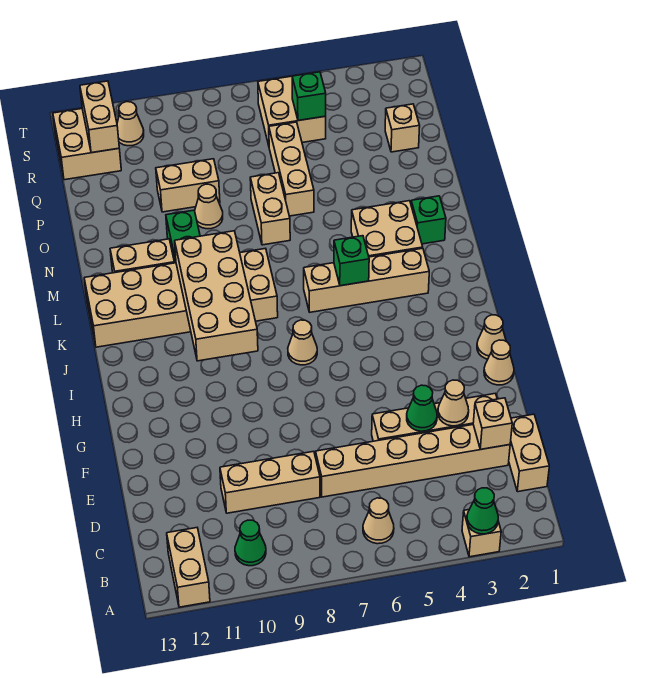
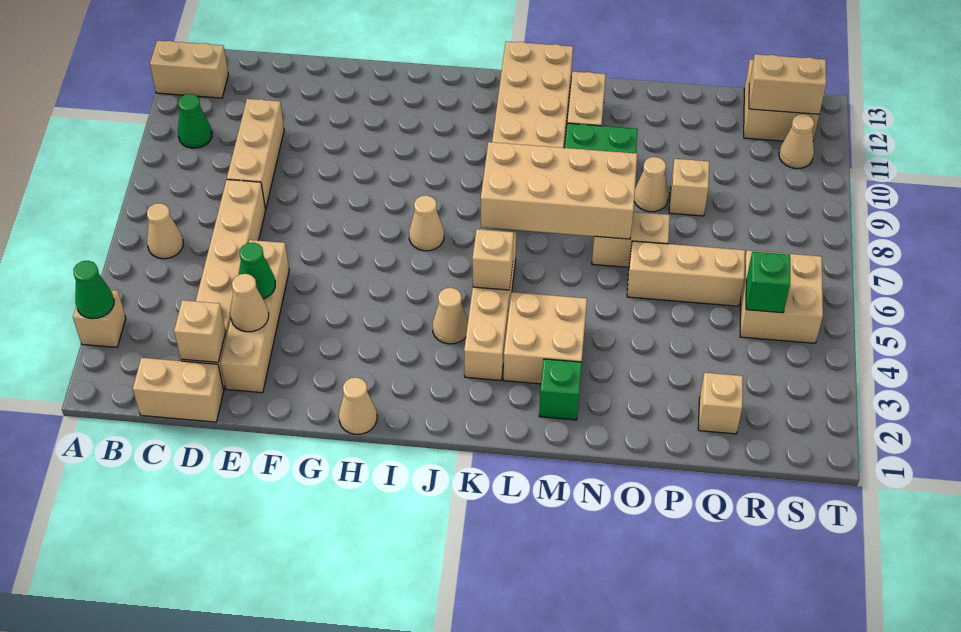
tan cone G1 level 1 -> tan cone J4 level 1
tan brick I9:L10 level 2 -> tan brick K7:N8 level 2
green brick K5 level 2 -> tan brick K5 level 2
tan brick P9:P10 level 1 -> tan brick P9 level 1

